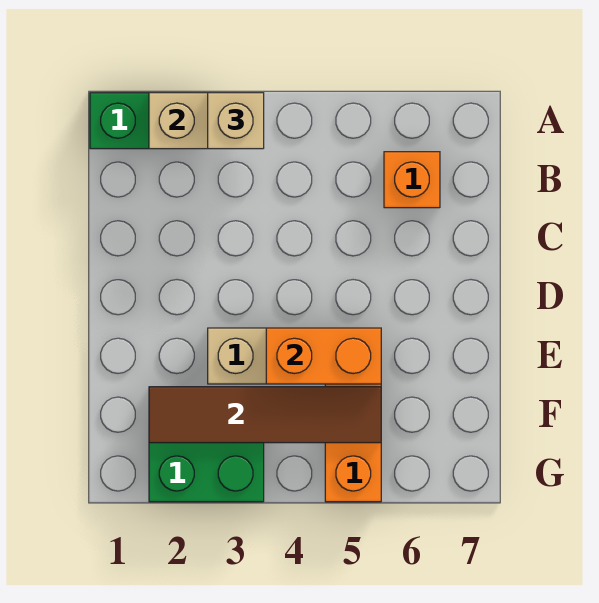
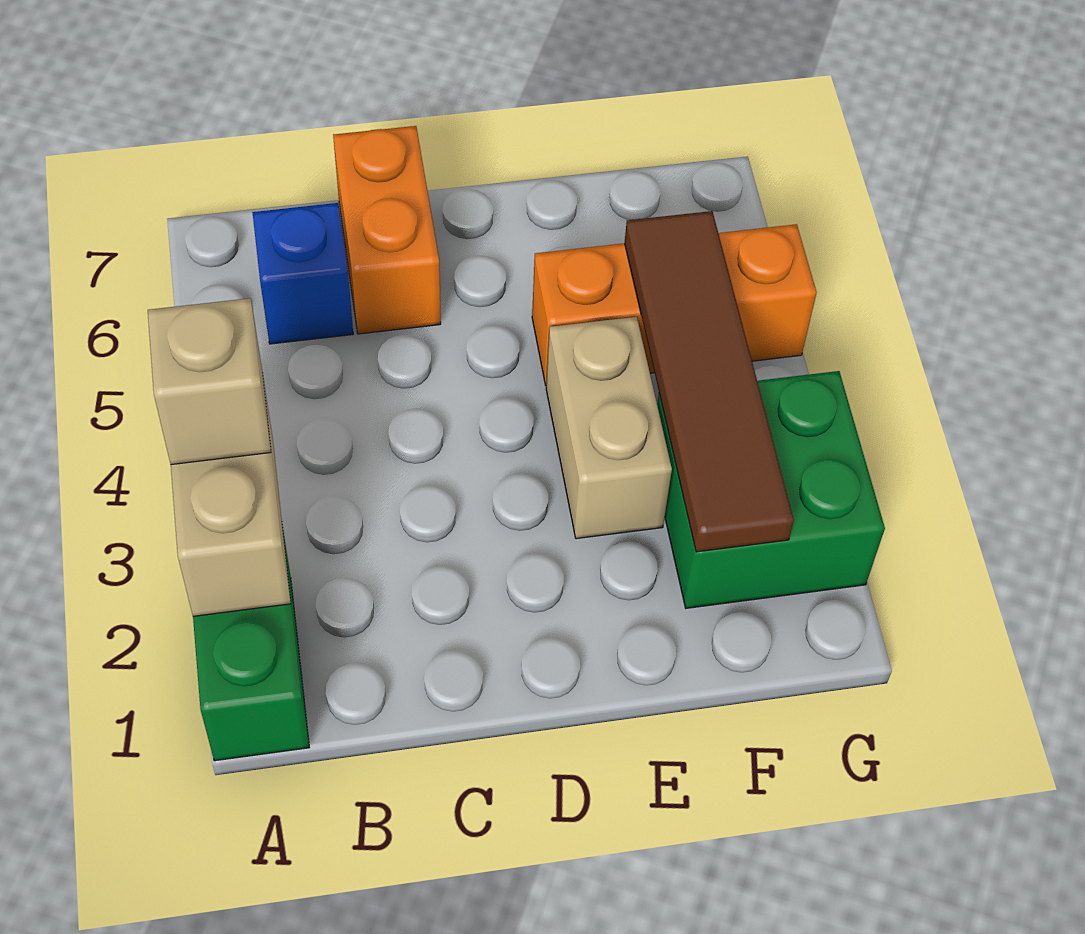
orange brick B6 level 1 -> blue brick B6 level 1
orange brick E4:E5 level 2 -> orange brick C6:C7 level 1

